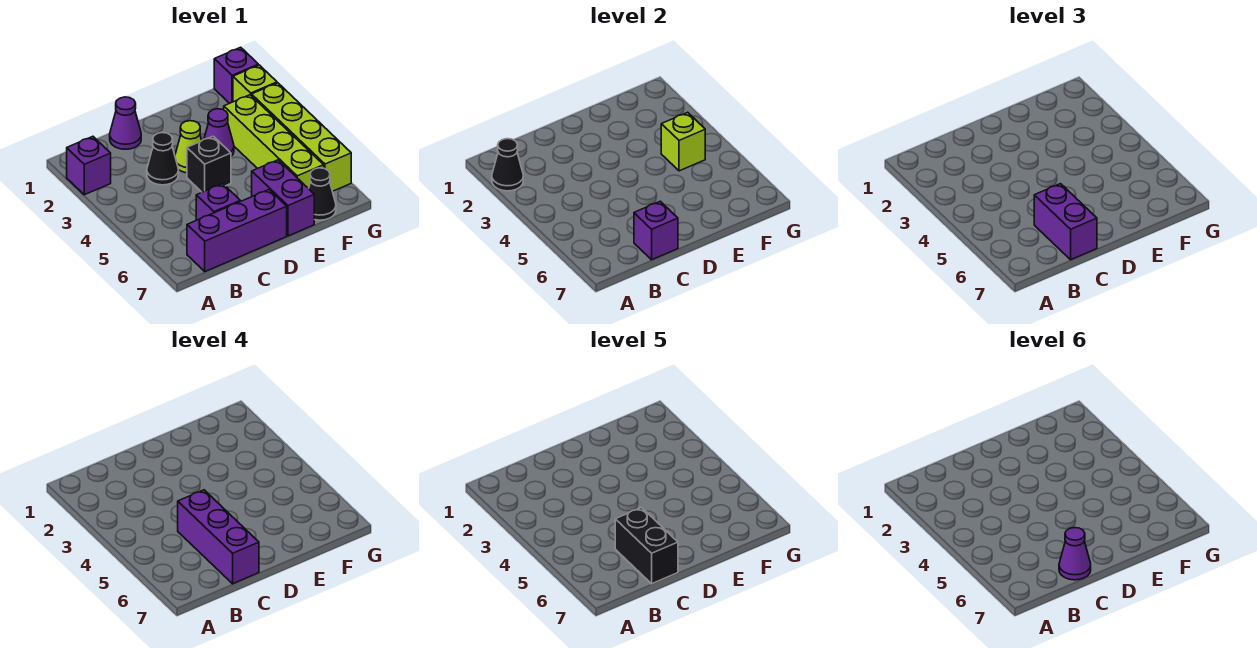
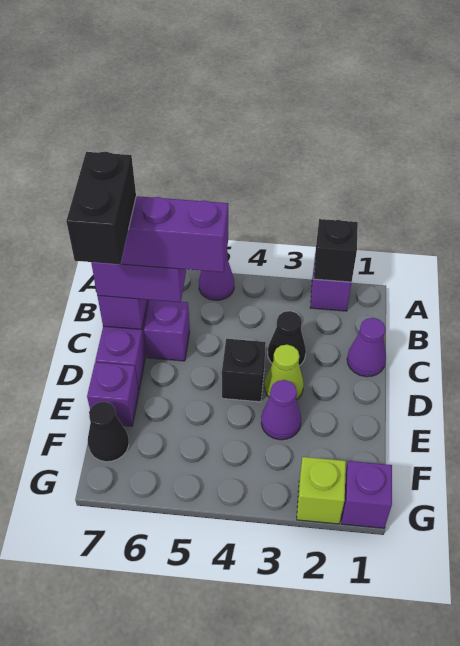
black cone A2 level 2 -> black brick A2 level 2
black brick C6:C7 level 5 -> black brick C7:D7 level 5
purple cone C7 level 6 -> purple cone A5 level 1
purple brick E6:E7 level 1 -> purple brick E7 level 1
lime brick F3:F6 level 1 -> none
lime brick F4 level 2 -> none
lime brick G3:G6 level 1 -> none

